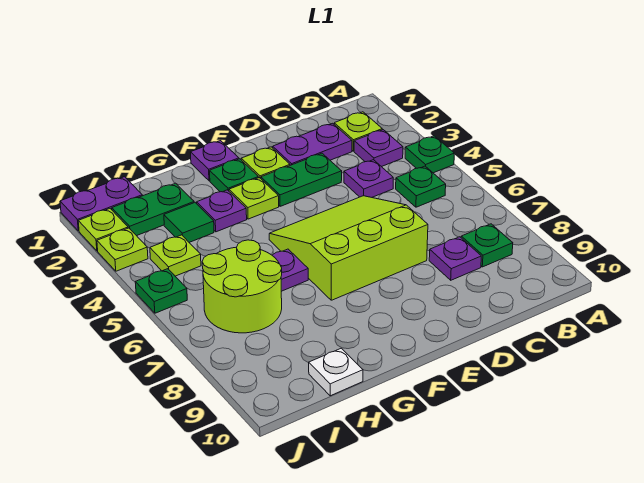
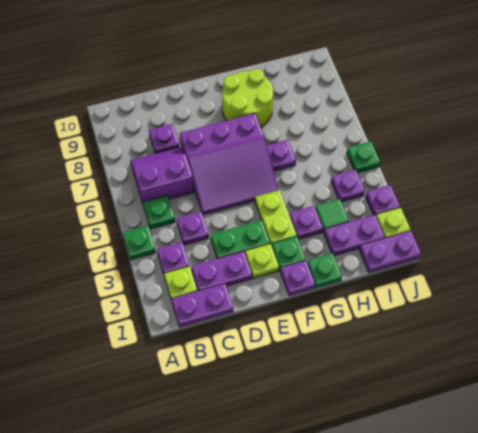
none -> purple plate B1:C1 level 1
none -> purple slope B6:C7 level 1 top 6
green plate B8 level 1 -> green plate G1 level 1
lime slope D5:F7 level 1 top 7 -> purple slope D5:F7 level 1 top 7
lime plate F3 level 1 -> lime plate F3:F4 level 1
green plate H2:I2 level 1 -> purple plate H2:I2 level 1
lime round brick H6:I7 level 1 -> lime round brick F8:G9 level 1
white plate H10 level 1 -> none
lime plate I4 level 1 -> purple plate I4 level 1
lime plate J3 level 1 -> purple plate J3 level 1

